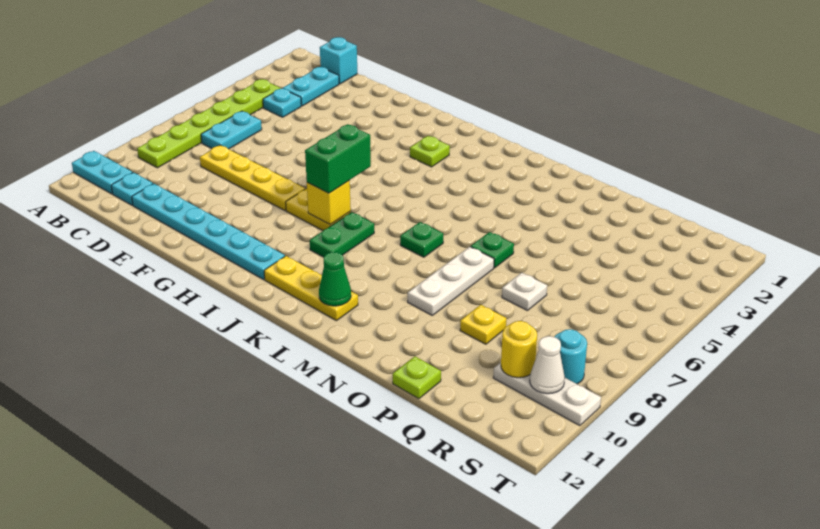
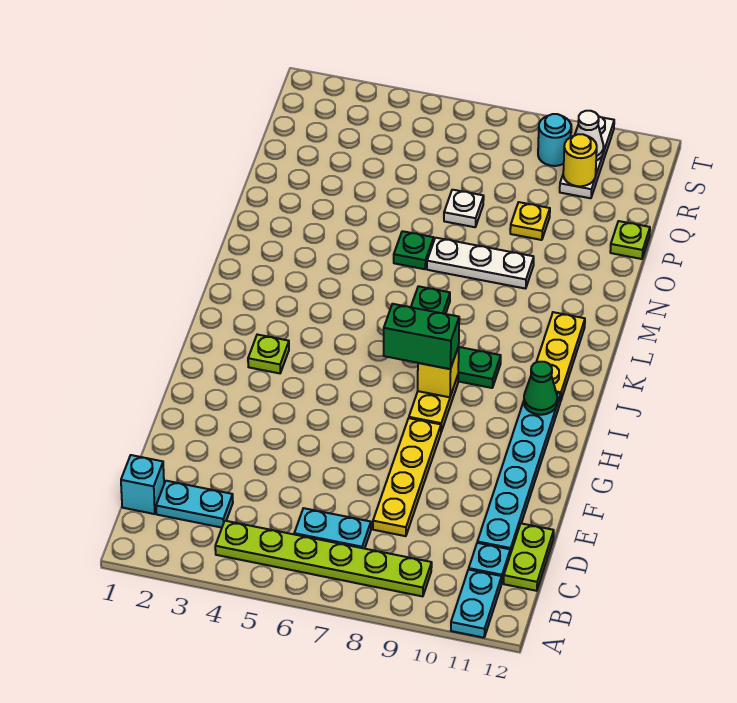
cyan plate C4 level 1 -> none
none -> lime plate C12:D12 level 1
green cone L11 level 2 -> green cone I11 level 2

